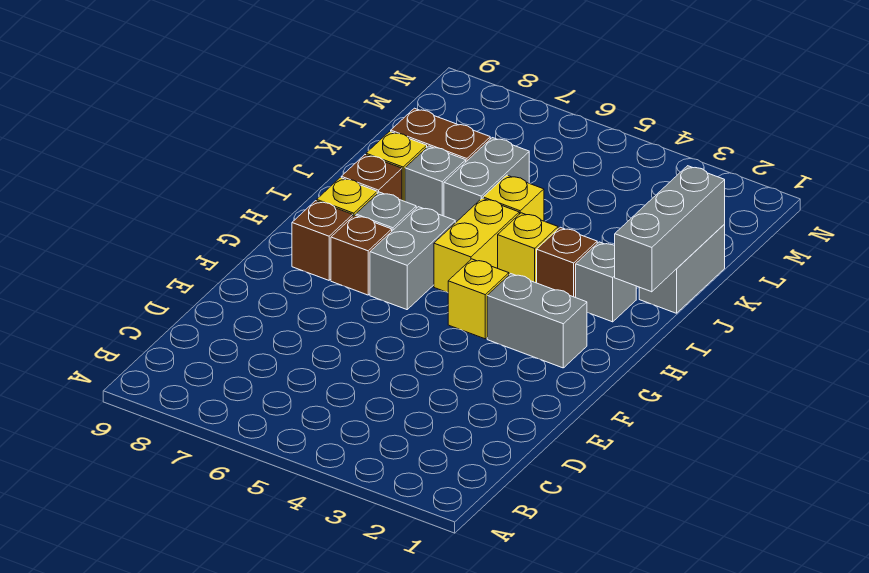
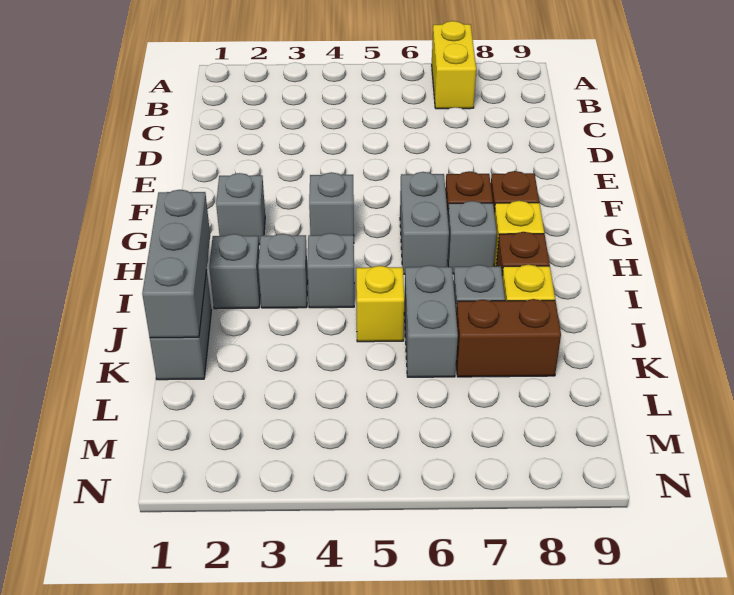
grey brick G2:G3 level 1 -> grey brick G2 level 1
yellow brick G4 level 1 -> grey brick G4 level 1
yellow brick H5:I5 level 1 -> yellow brick A7:B7 level 1
brown brick I3 level 1 -> grey brick I3 level 1
yellow brick I4 level 1 -> grey brick I4 level 1

